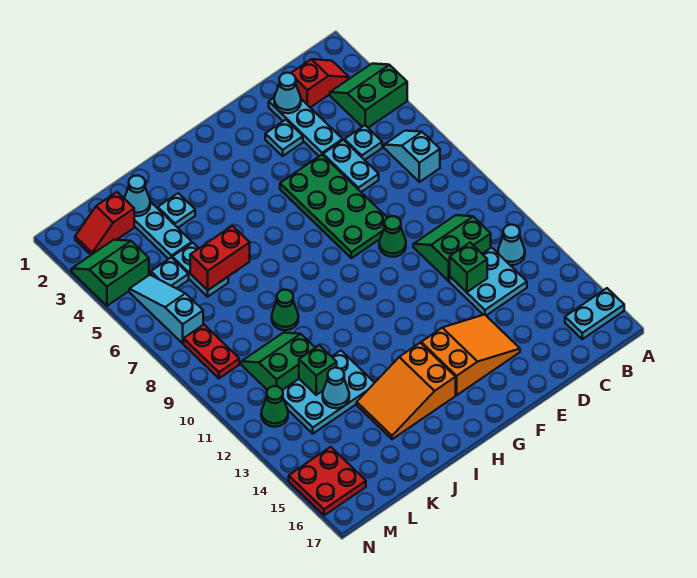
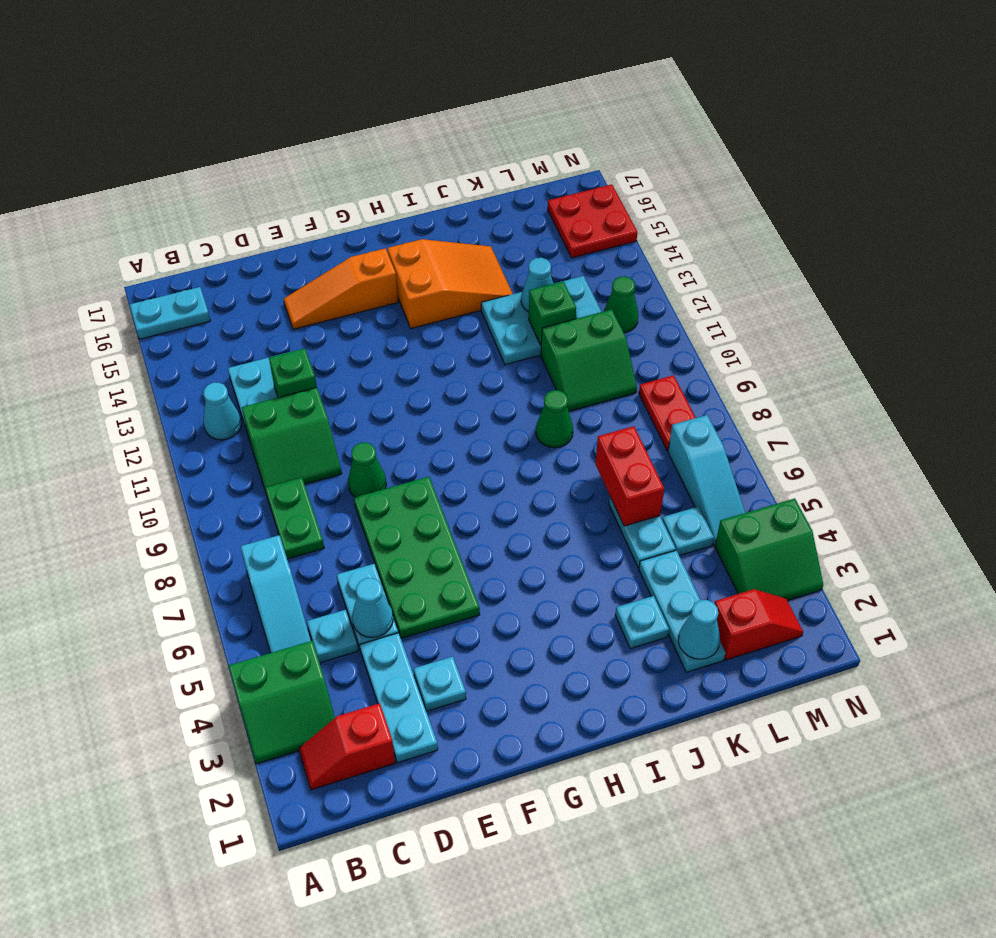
cyan slope B6:B7 level 1 top 7 -> cyan slope B5:B7 level 1 top 7
none -> green plate C8:C9 level 1
cyan cone D2 level 2 -> cyan cone D5 level 2
orange slope E14:G15 level 1 top G -> orange slope E15:G15 level 1 top G
red brick J6:K6 level 2 -> red brick K6:K7 level 2

